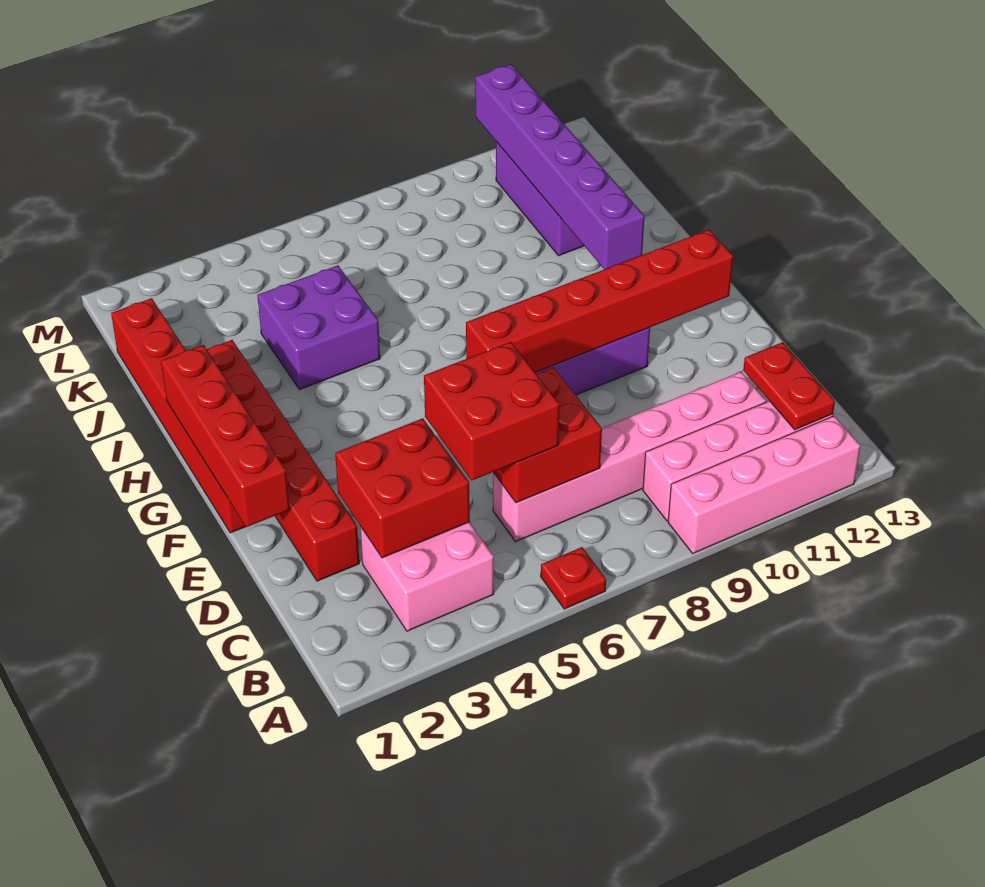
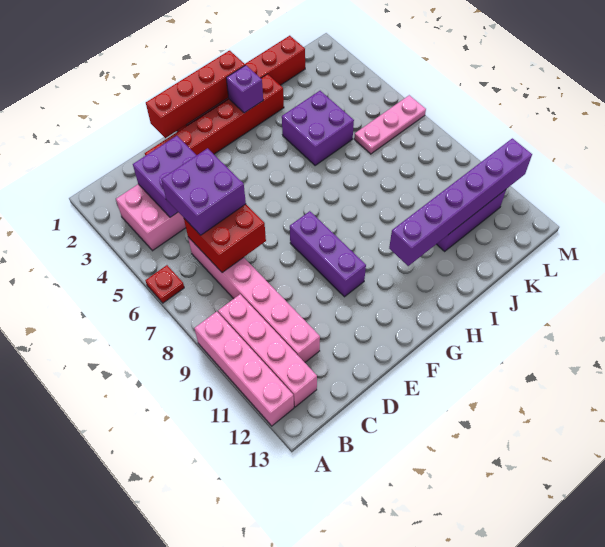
red plate B12:C12 level 2 -> none
red brick C3:D4 level 2 -> purple brick C3:D4 level 2
red brick C5:D6 level 3 -> purple brick C5:D6 level 3
red brick F7:F12 level 2 -> none
none -> purple brick H2 level 2
none -> pink plate K6:M6 level 1

